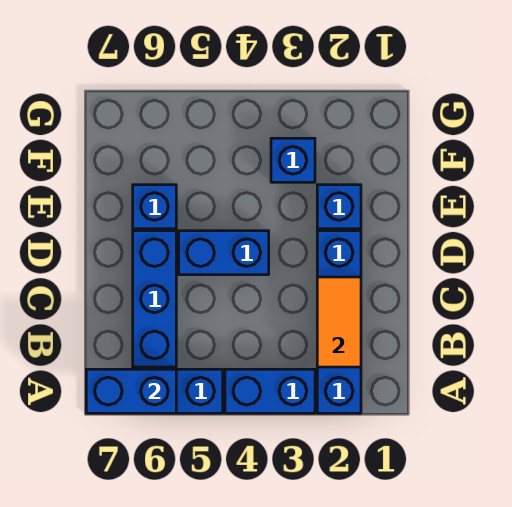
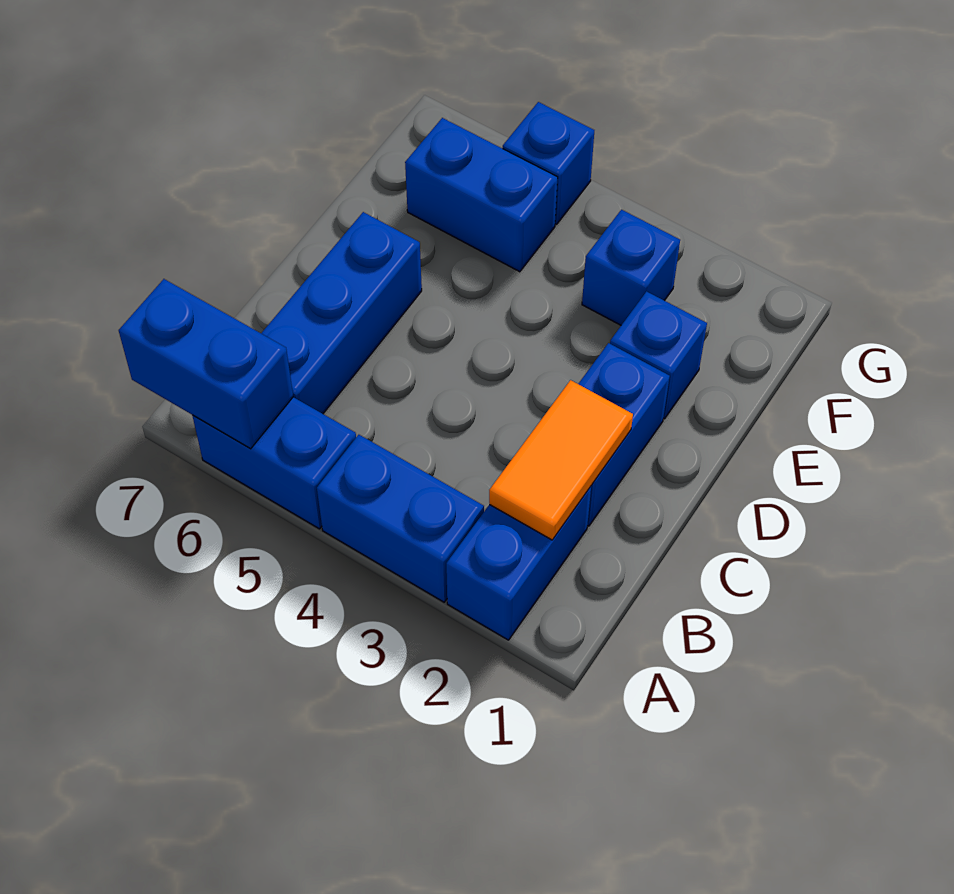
blue brick D4:D5 level 1 -> blue brick F5:F6 level 1
blue brick E6 level 1 -> blue brick G5 level 1

